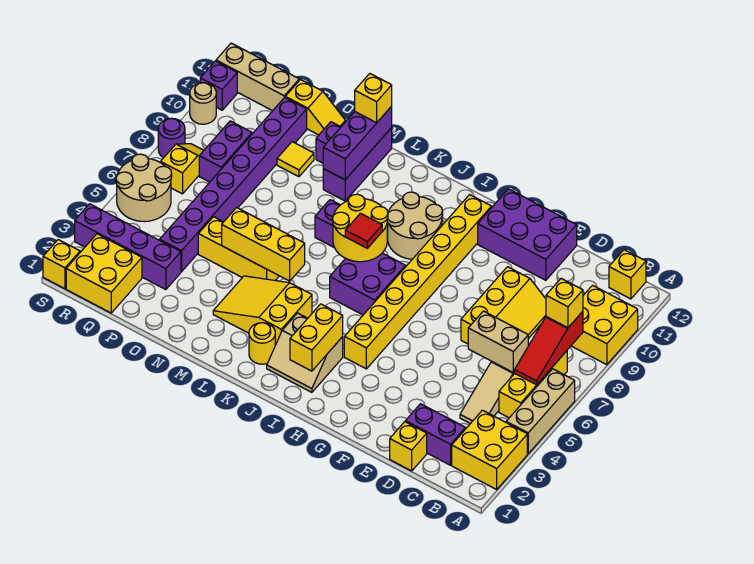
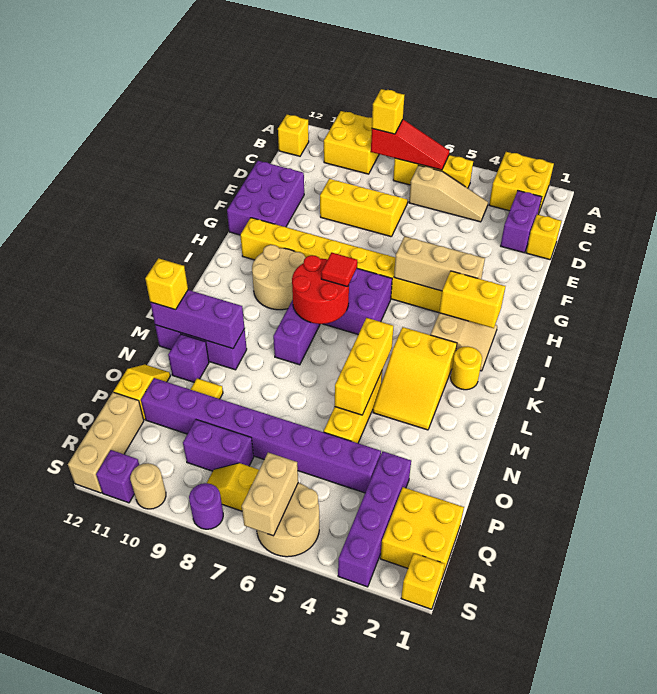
tan brick A4:A6 level 1 -> tan brick H3:H5 level 2
tan brick C6:D6 level 2 -> tan brick R6:S6 level 2
yellow round brick J7:K8 level 2 -> red round brick J7:K8 level 2

